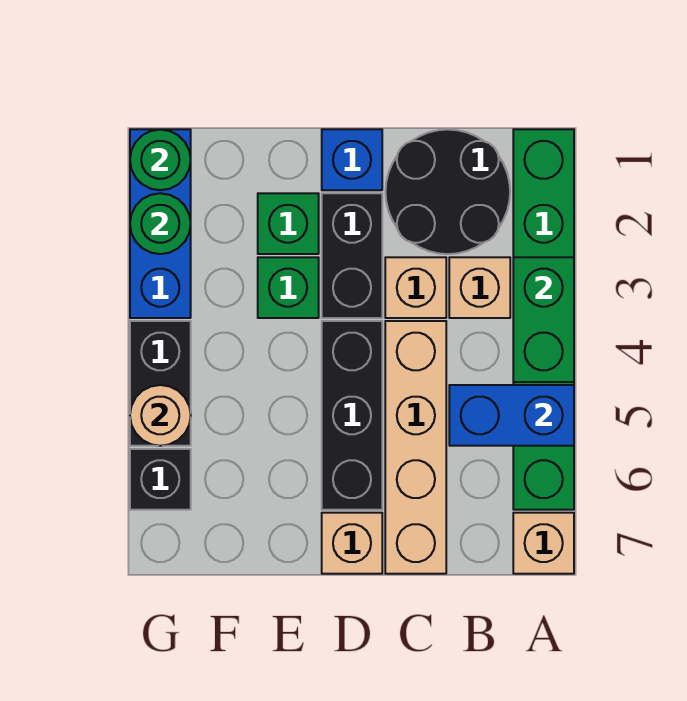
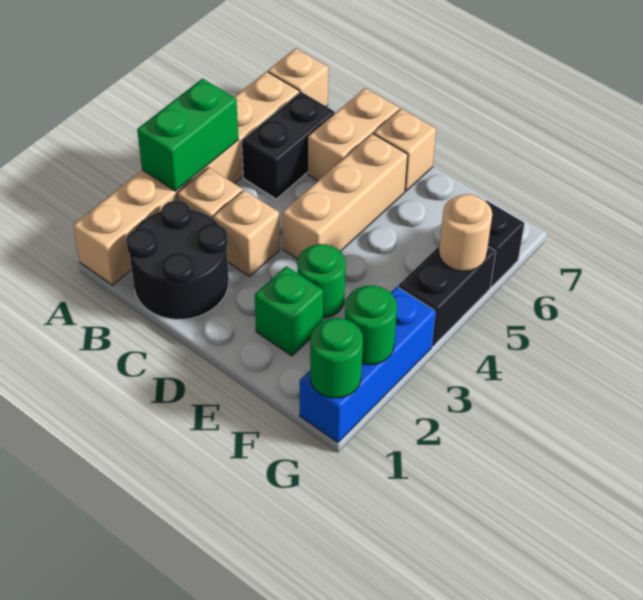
green brick A1:A6 level 1 -> tan brick A1:A6 level 1
blue brick A5:B5 level 2 -> none
tan brick C4:C7 level 1 -> tan brick C6:C7 level 1
blue brick D1 level 1 -> none
black brick D2:D3 level 1 -> black brick B5:B6 level 1
black brick D4:D6 level 1 -> tan brick D4:D6 level 1
green brick E3 level 1 -> green round brick E3 level 1

